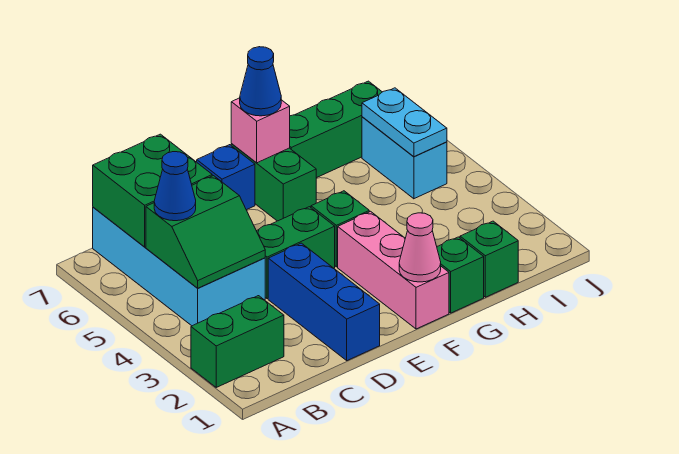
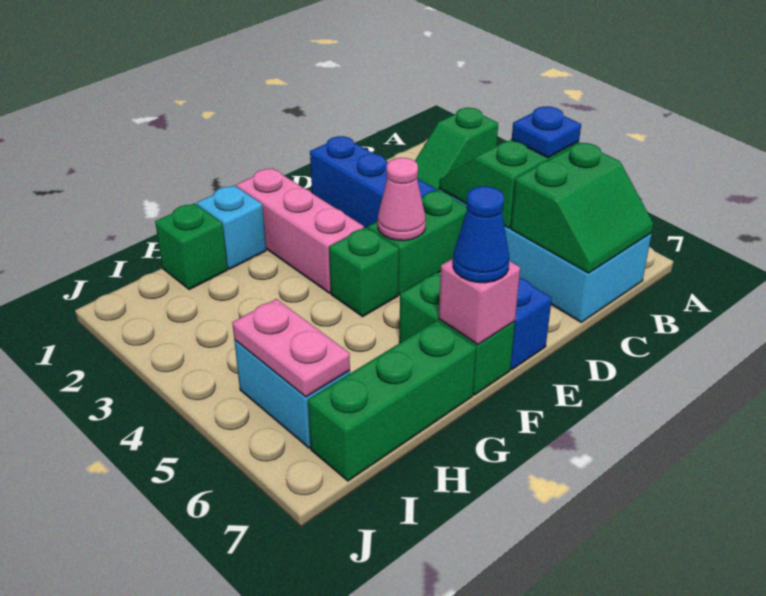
green brick A2:B2 level 1 -> green slope A2:B2 level 1 top A
blue cone B5 level 3 -> blue plate B5 level 3
green brick B6:C7 level 2 -> green slope B6:C7 level 2 top 6
pink cone F1 level 2 -> pink cone E4 level 2
green brick G1 level 1 -> cyan brick G1 level 1
cyan plate I5:I6 level 2 -> pink plate I5:I6 level 2

